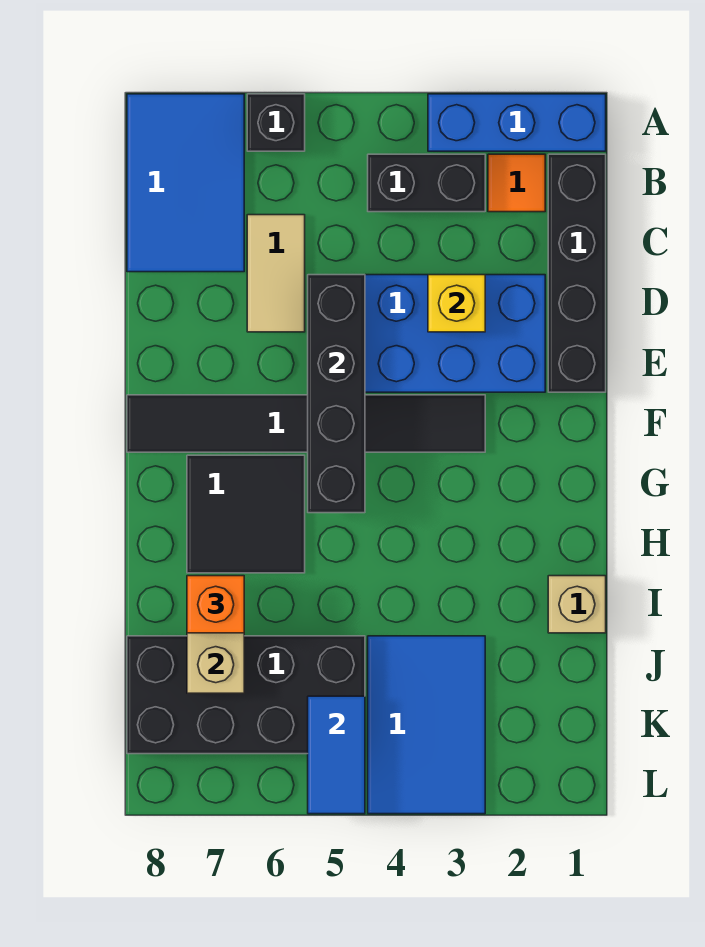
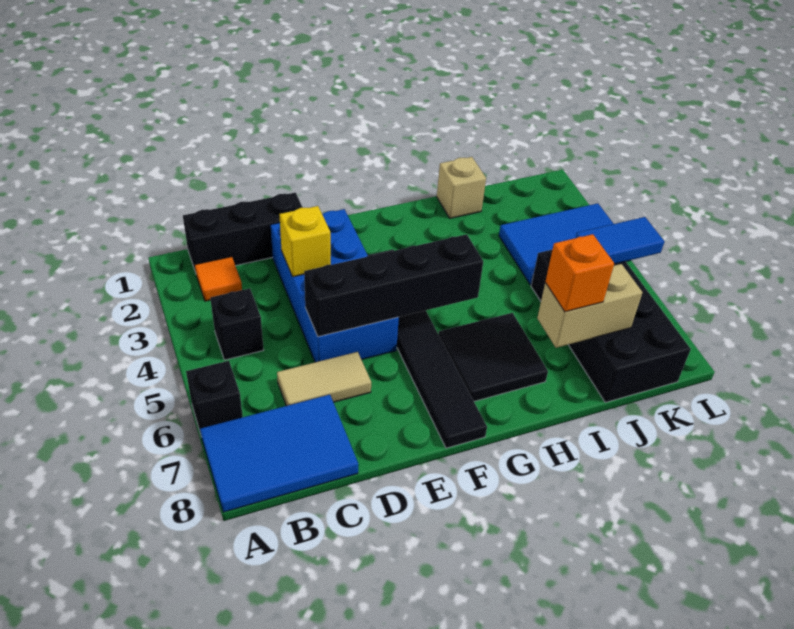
blue brick A1:A3 level 1 -> none
black brick B1:E1 level 1 -> black brick B1:D1 level 1
black brick B3:B4 level 1 -> black brick B4 level 1

